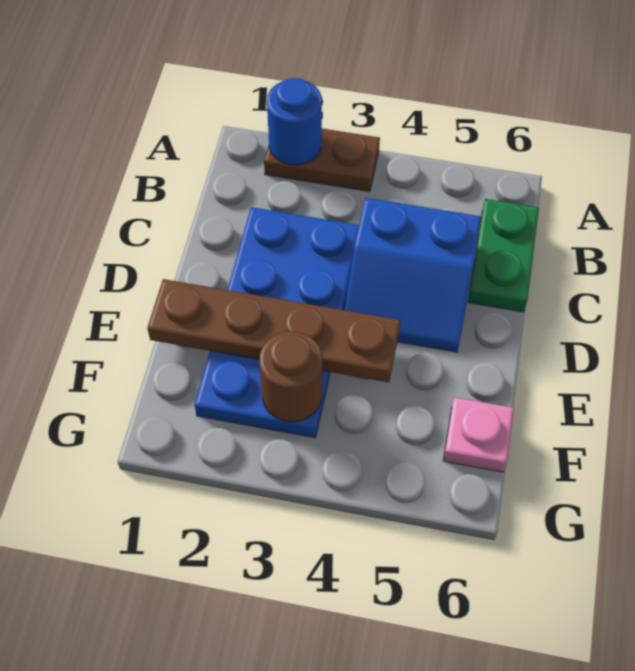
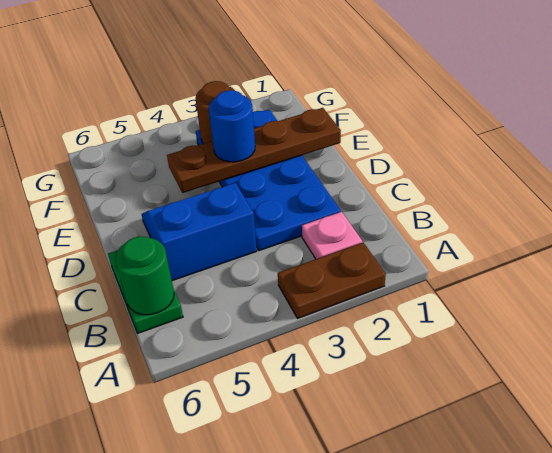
blue round brick A2 level 2 -> blue round brick E3 level 3
none -> green round brick B6 level 2
pink plate F6 level 1 -> pink plate B2 level 1

